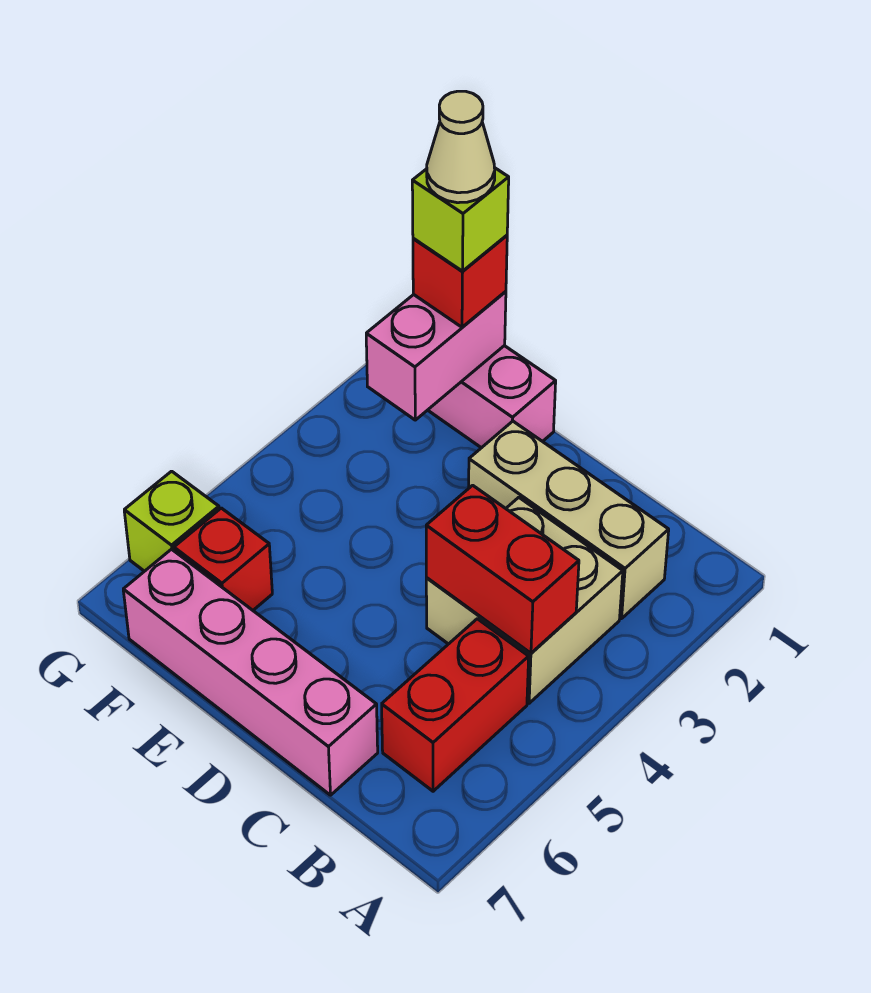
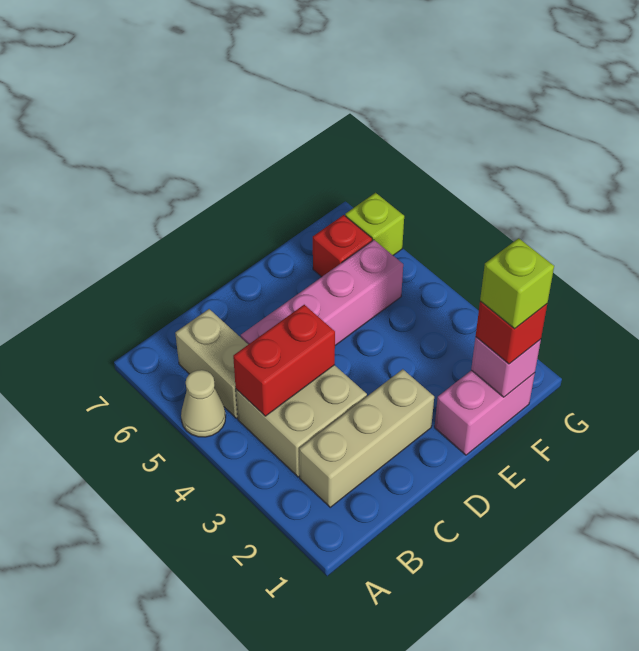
red brick B5:B6 level 1 -> tan brick B5:B6 level 1
pink brick C7:F7 level 1 -> pink brick C5:F5 level 1
pink brick F1:F2 level 2 -> pink brick F1 level 2
tan cone F1 level 5 -> tan cone A5 level 1

